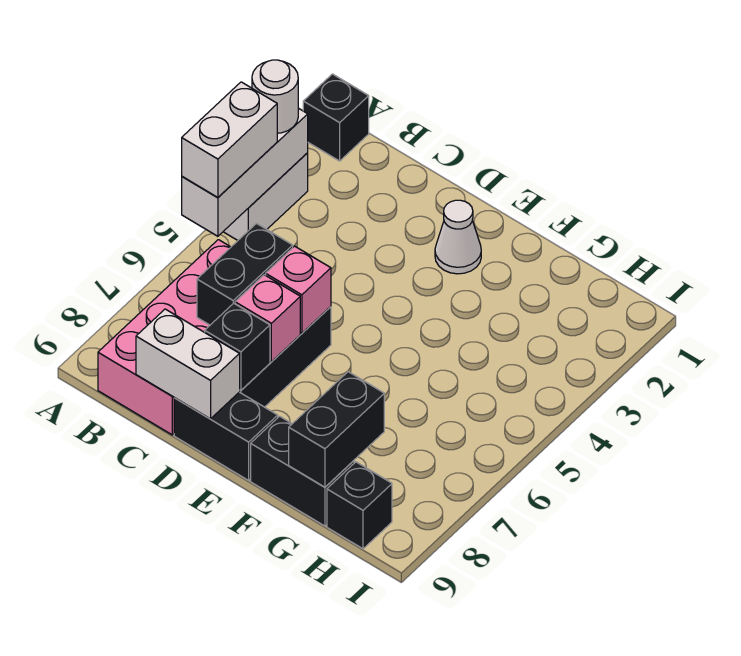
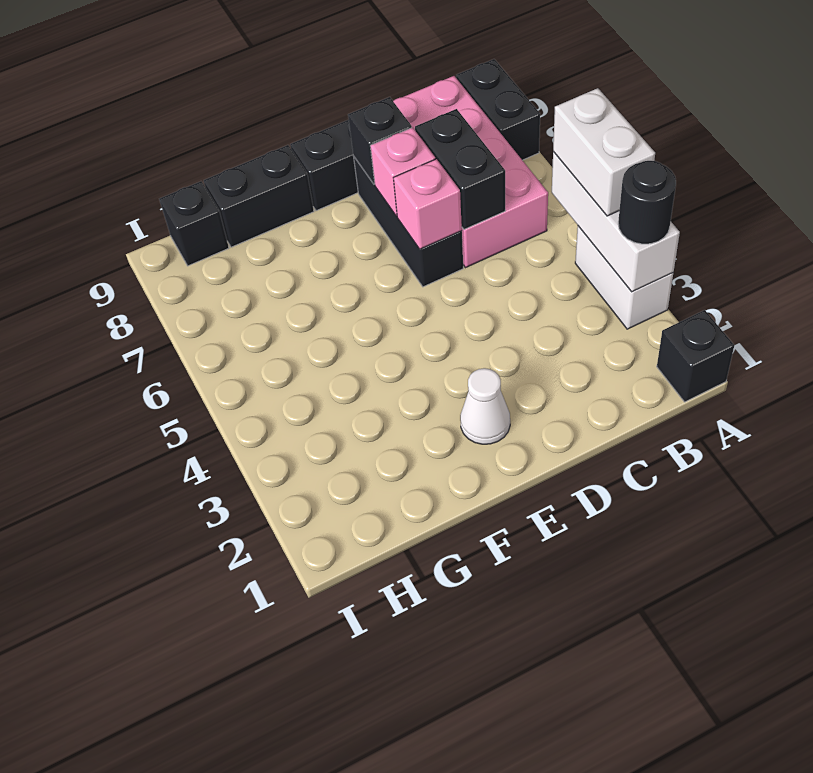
white round brick A3 level 3 -> black round brick A3 level 3
white brick C9:D9 level 2 -> none
black brick G8:G9 level 2 -> black brick A8:A9 level 1

